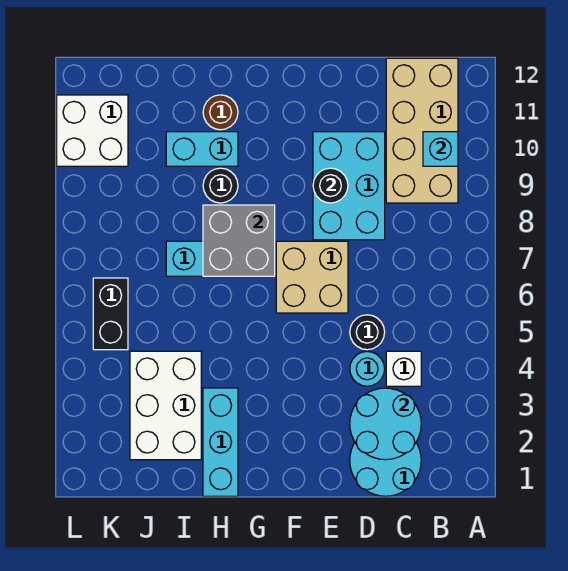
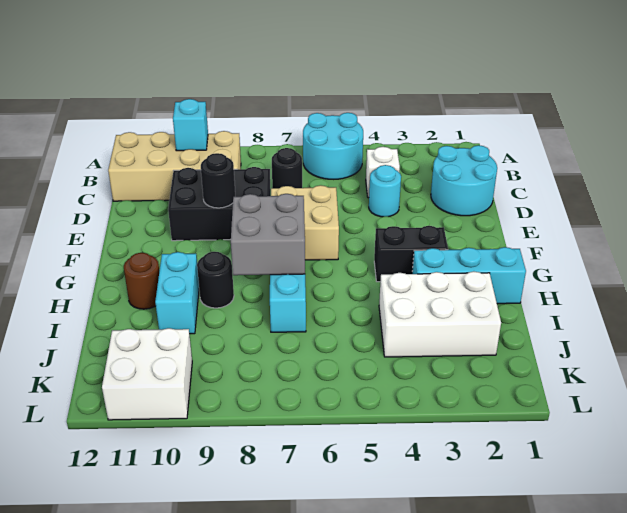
cyan round brick C2:D3 level 2 -> cyan round brick A5:B6 level 1
black round brick D5 level 1 -> black round brick C7 level 1
cyan brick D8:E10 level 1 -> black brick D8:E10 level 1
black brick K5:K6 level 1 -> black brick G3:G4 level 1

